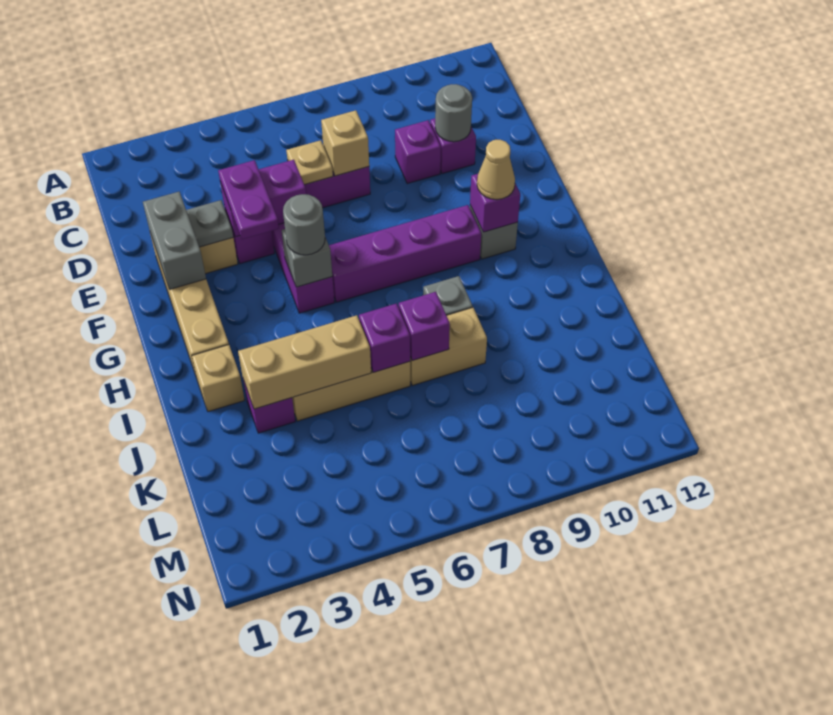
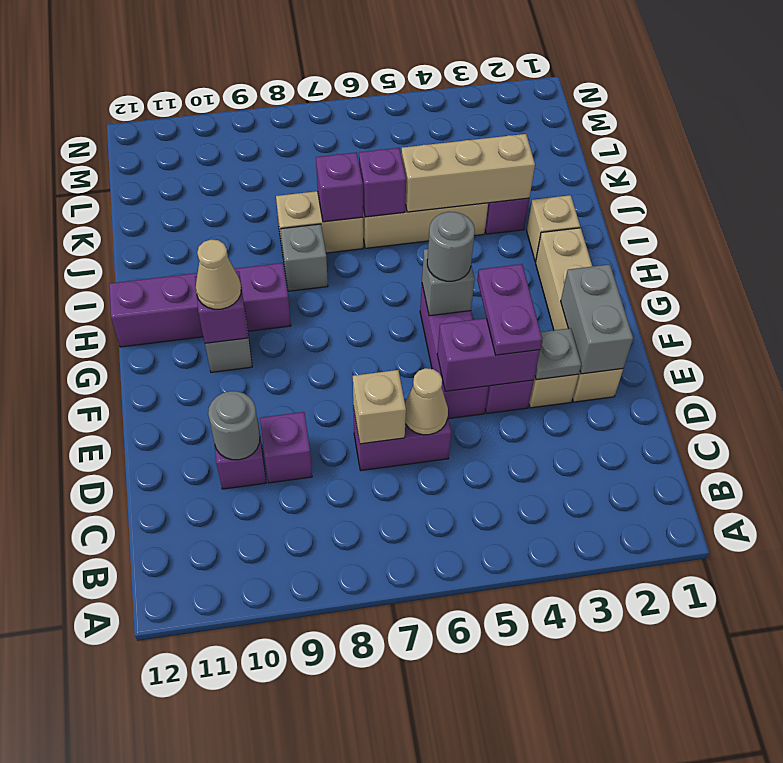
tan plate D6 level 2 -> tan cone D6 level 2
purple brick G6:G9 level 1 -> purple brick H9:H12 level 1

